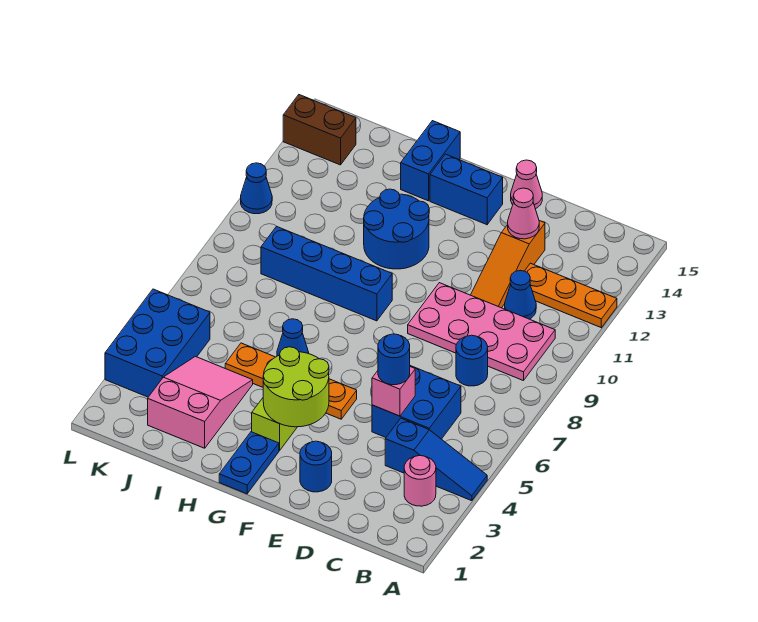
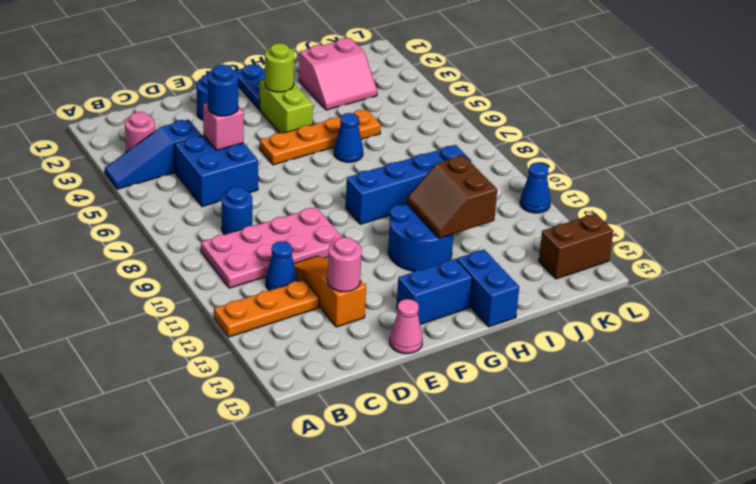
pink cone D13 level 2 -> pink round brick D13 level 2
lime round brick F3:G4 level 2 -> lime round brick G3 level 2
none -> brown slope H11:I12 level 2 top I
pink slope I2:J4 level 1 top 2 -> pink slope I2:J3 level 1 top 2
blue brick K3:L5 level 1 -> none

